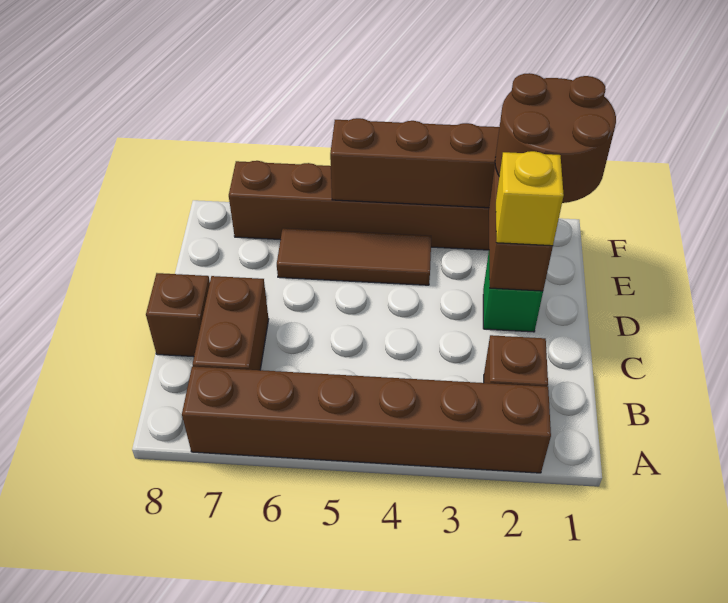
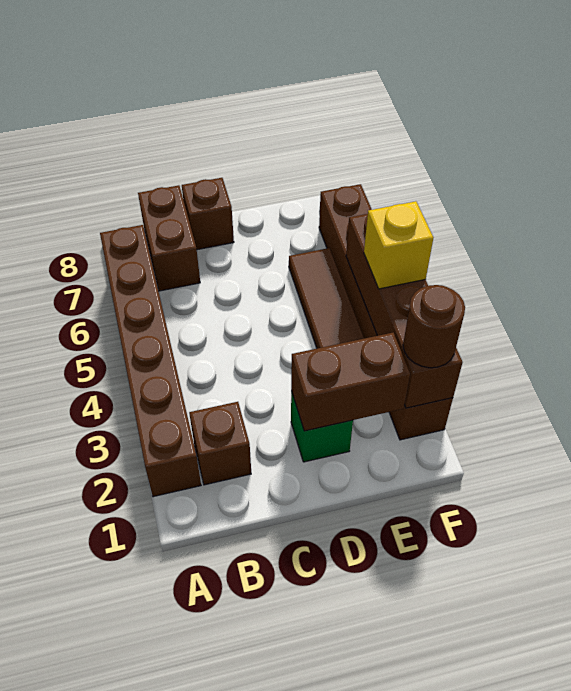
brown brick B7:C7 level 1 -> brown brick B7:B8 level 1
yellow brick D2 level 3 -> yellow brick F4 level 3
brown round brick E1:F2 level 3 -> brown round brick F2 level 3

